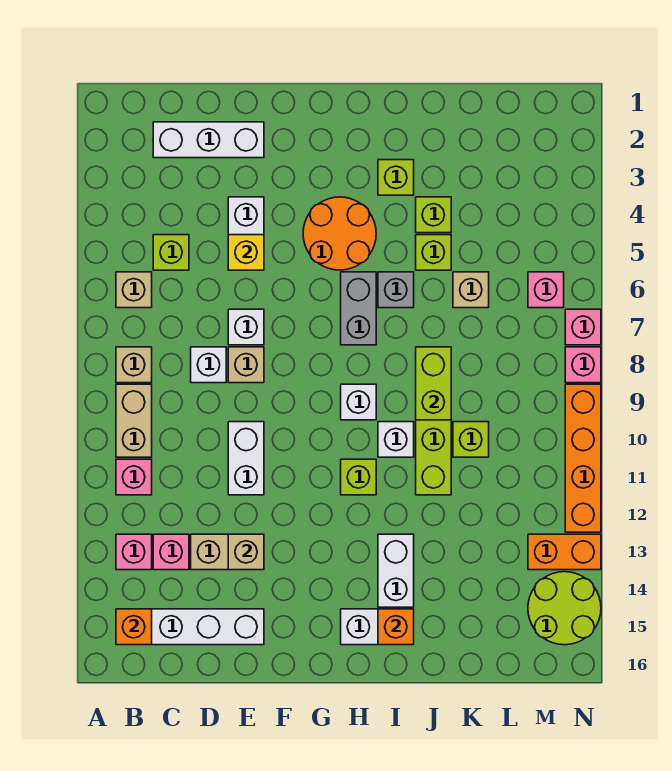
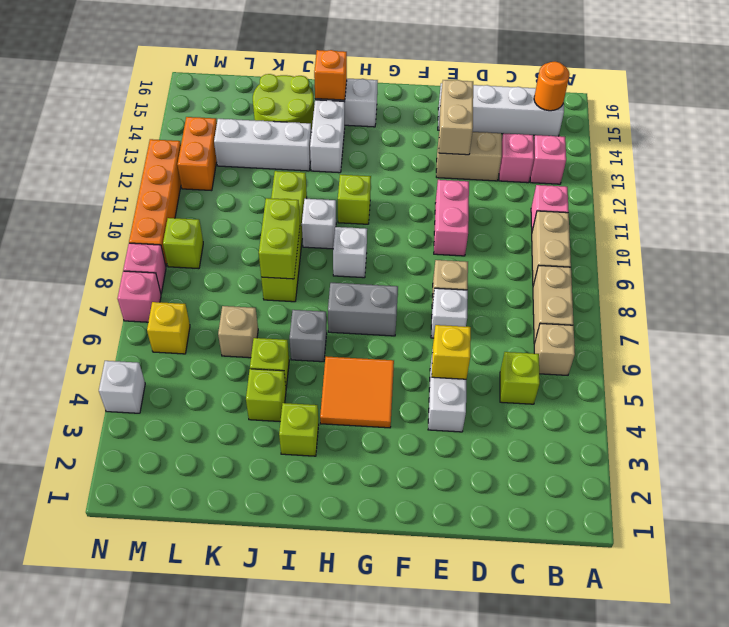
tan brick B8 level 1 -> tan brick B7:B8 level 1
orange brick B15 level 2 -> orange round brick B15 level 2
white brick C2:E2 level 1 -> white brick J13:L13 level 1
white brick D8 level 1 -> white brick N4 level 1
white brick E10:E11 level 1 -> pink brick E10:E11 level 1
tan brick E13 level 2 -> tan brick E13:E14 level 2
orange round brick G4:H5 level 1 -> orange tile G4:H5 level 1
grey brick H6:H7 level 1 -> grey brick G7:H7 level 1
lime brick K10 level 1 -> lime brick M9 level 1
pink brick M6 level 1 -> yellow brick M6 level 1
orange brick M13:N13 level 1 -> orange brick M12:M13 level 1
lime round brick M14:N15 level 1 -> lime round brick J14:K15 level 1

